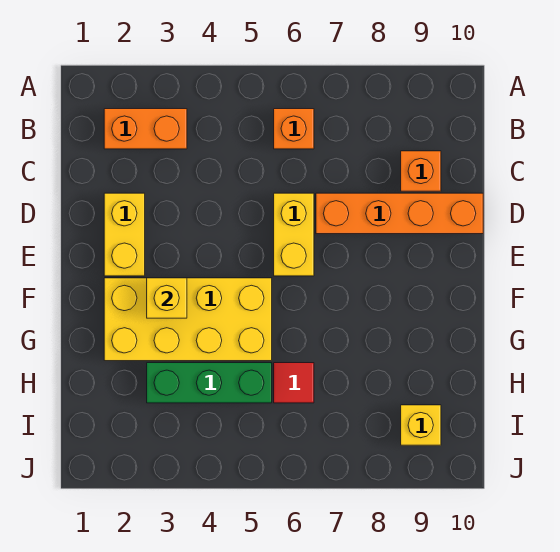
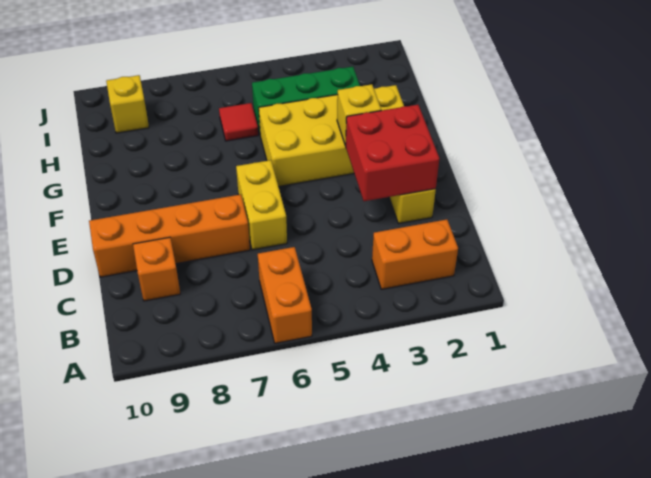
orange brick B6 level 1 -> orange brick A6:B6 level 1
none -> red brick D2:E3 level 2

